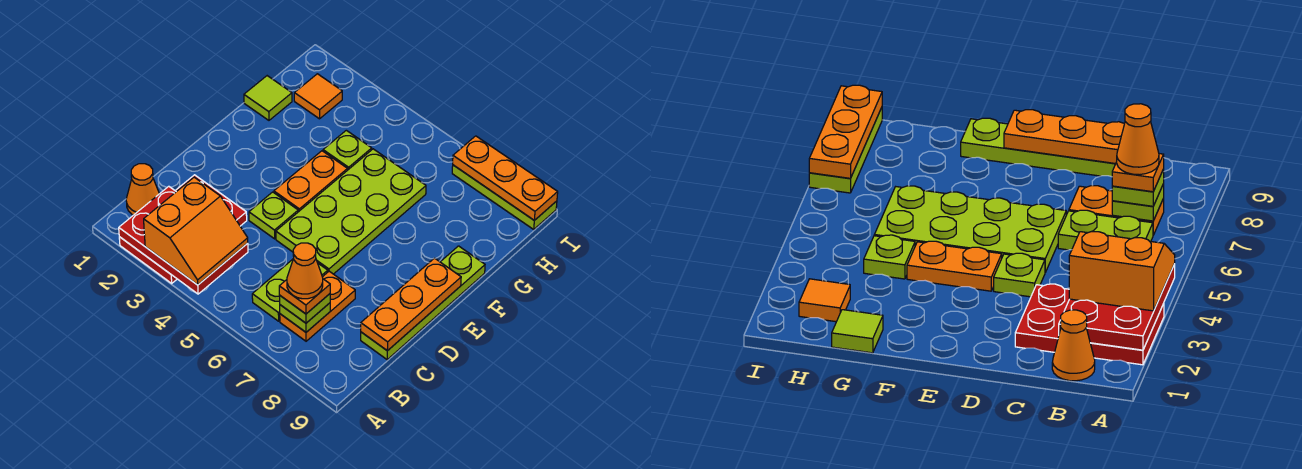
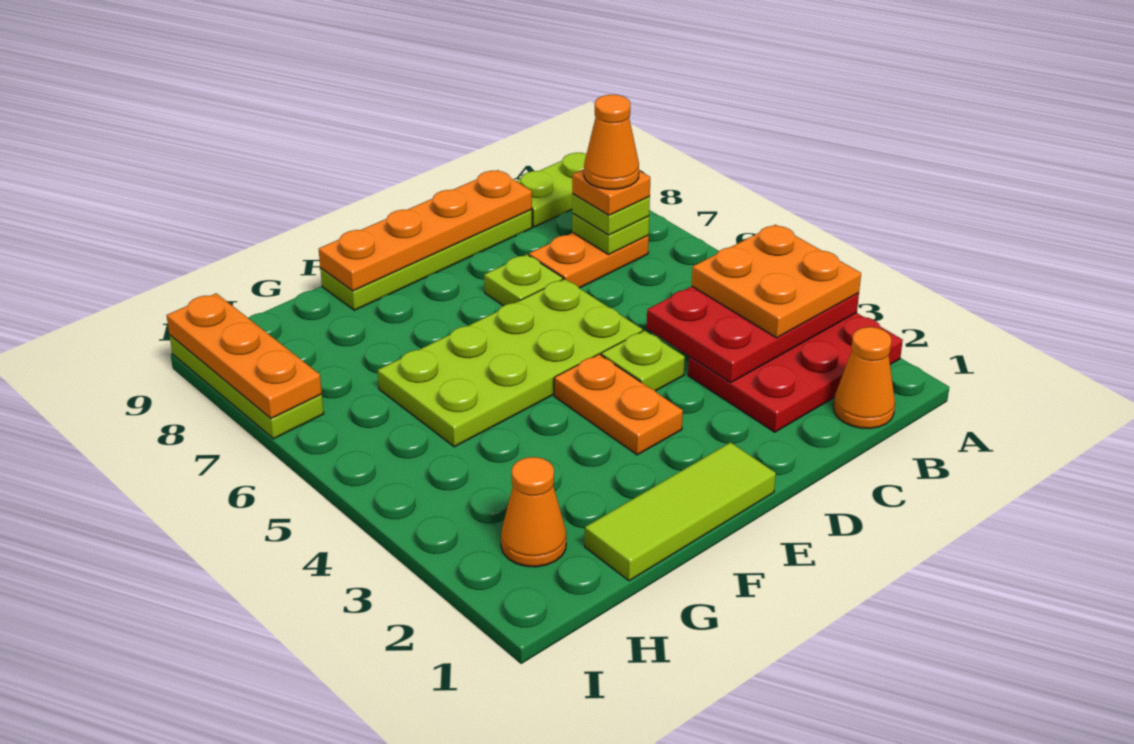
red plate A2:B4 level 2 -> red plate A3:C4 level 2
orange slope A3:B4 level 3 top 3 -> orange plate A3:B4 level 3
lime plate B6:C6 level 1 -> lime plate A9:B9 level 1
orange plate C9:E9 level 2 -> orange plate C9:F9 level 2
orange plate E4:F4 level 1 -> orange plate E3:E4 level 1
lime tile G1 level 1 -> lime tile E1:G1 level 1
lime plate G4 level 1 -> lime plate D7 level 1
orange tile H2 level 1 -> orange cone H2 level 1

